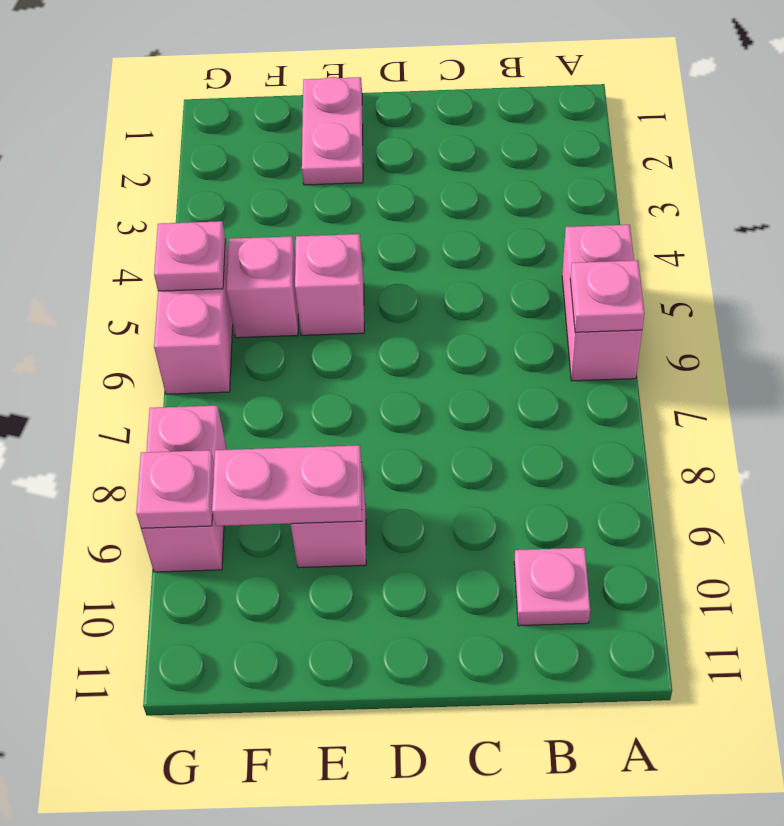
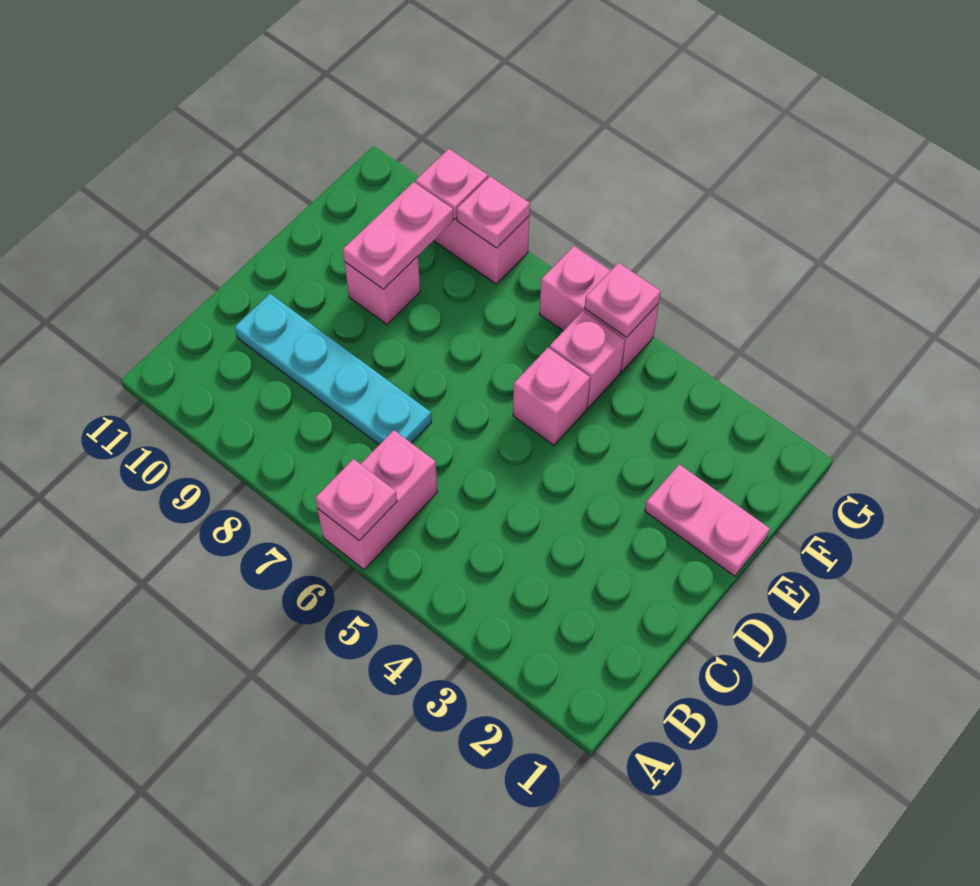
pink brick A5:A6 level 1 -> pink brick A6:B6 level 1
pink plate B10 level 1 -> pink plate G8 level 2
none -> cyan plate C7:C10 level 1

